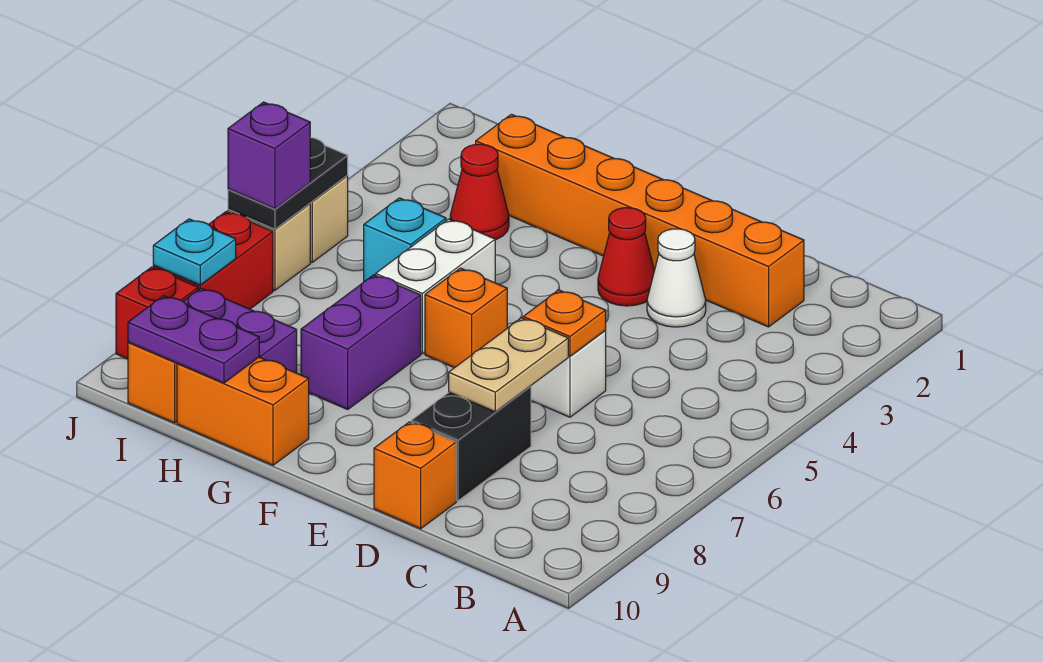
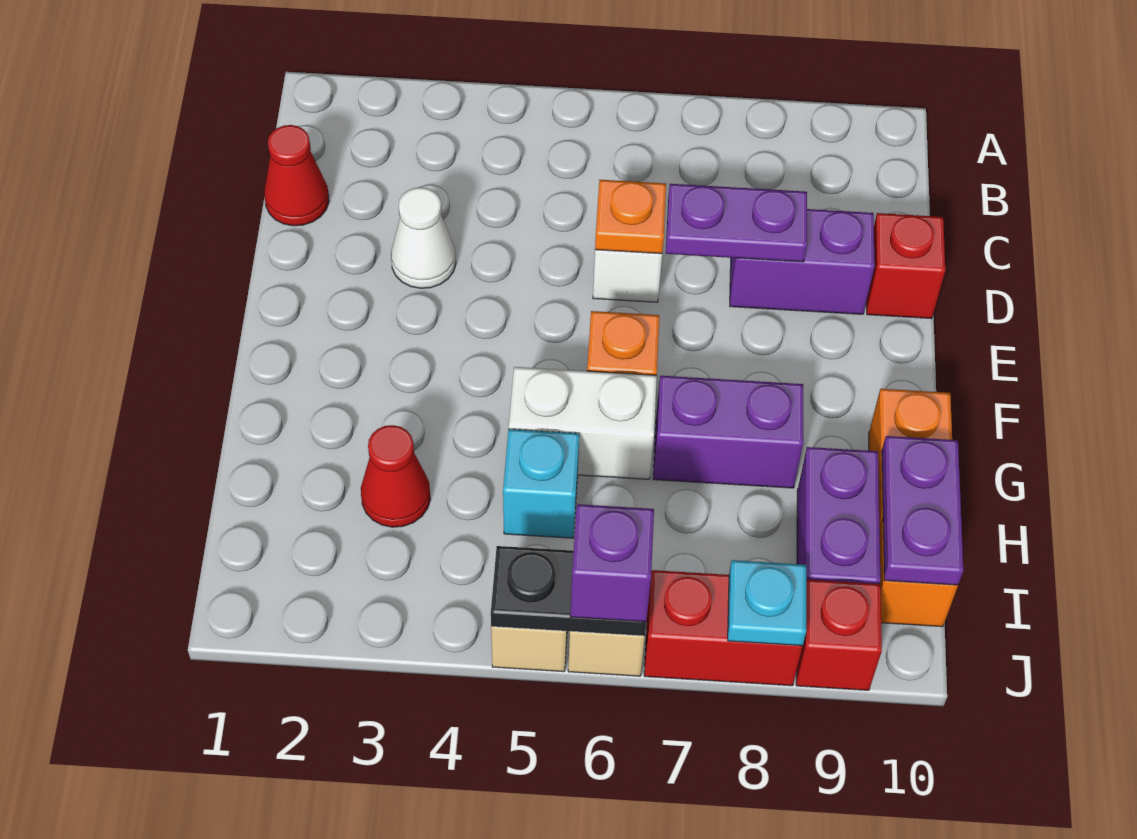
orange brick C2:H2 level 1 -> none
tan plate D7:D8 level 2 -> purple plate D7:D8 level 2
black brick D8:D9 level 1 -> purple brick D8:D9 level 1
orange brick D10 level 1 -> red brick D10 level 1
red cone E3 level 1 -> red cone C1 level 1

